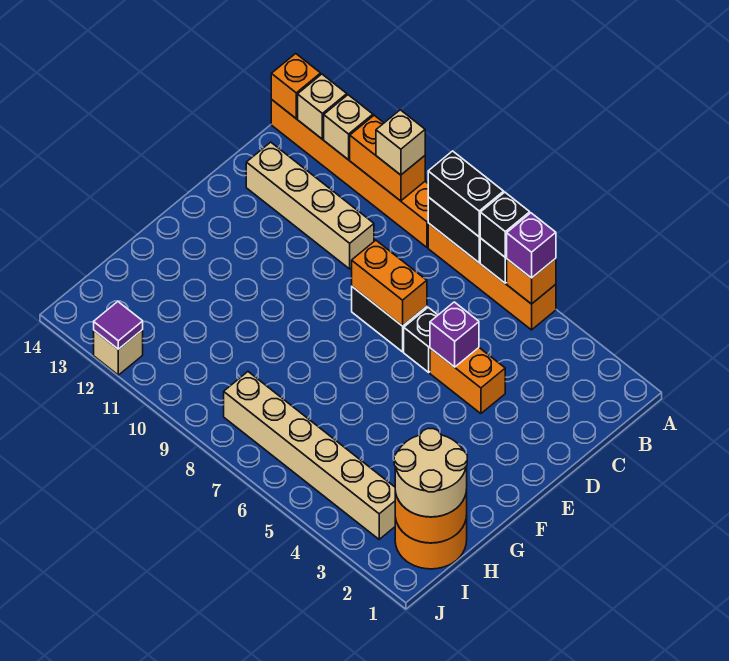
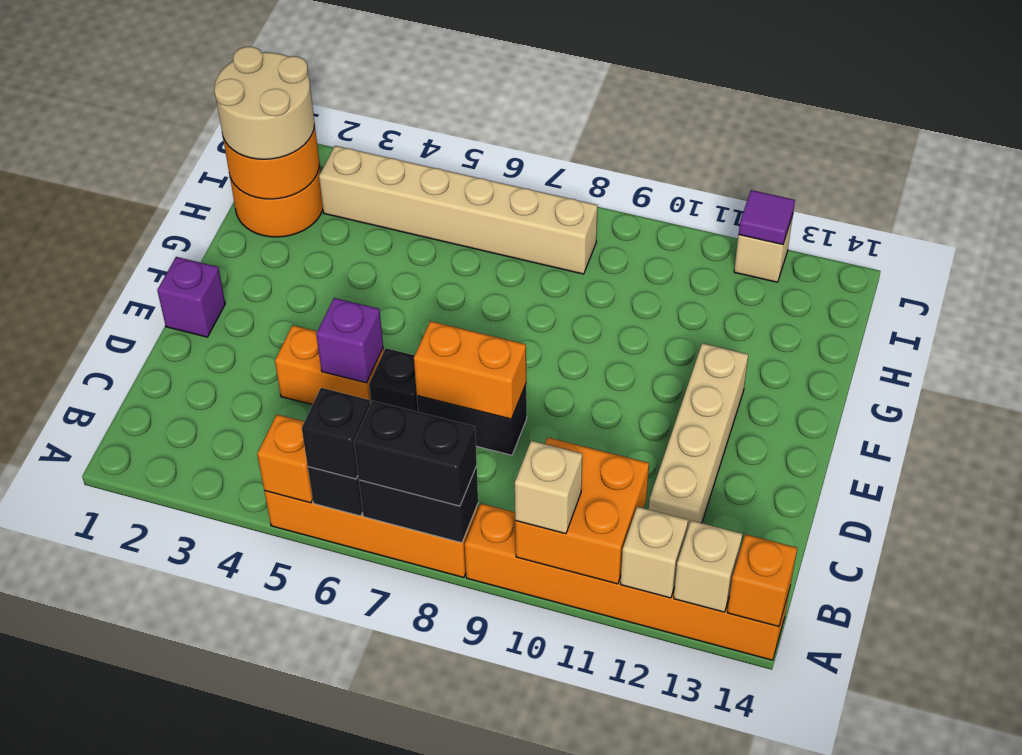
purple brick A5 level 3 -> purple brick E1 level 1
orange brick A10:A11 level 2 -> orange brick A10:B11 level 2
tan brick C10:C13 level 1 -> tan brick C12:F12 level 1

